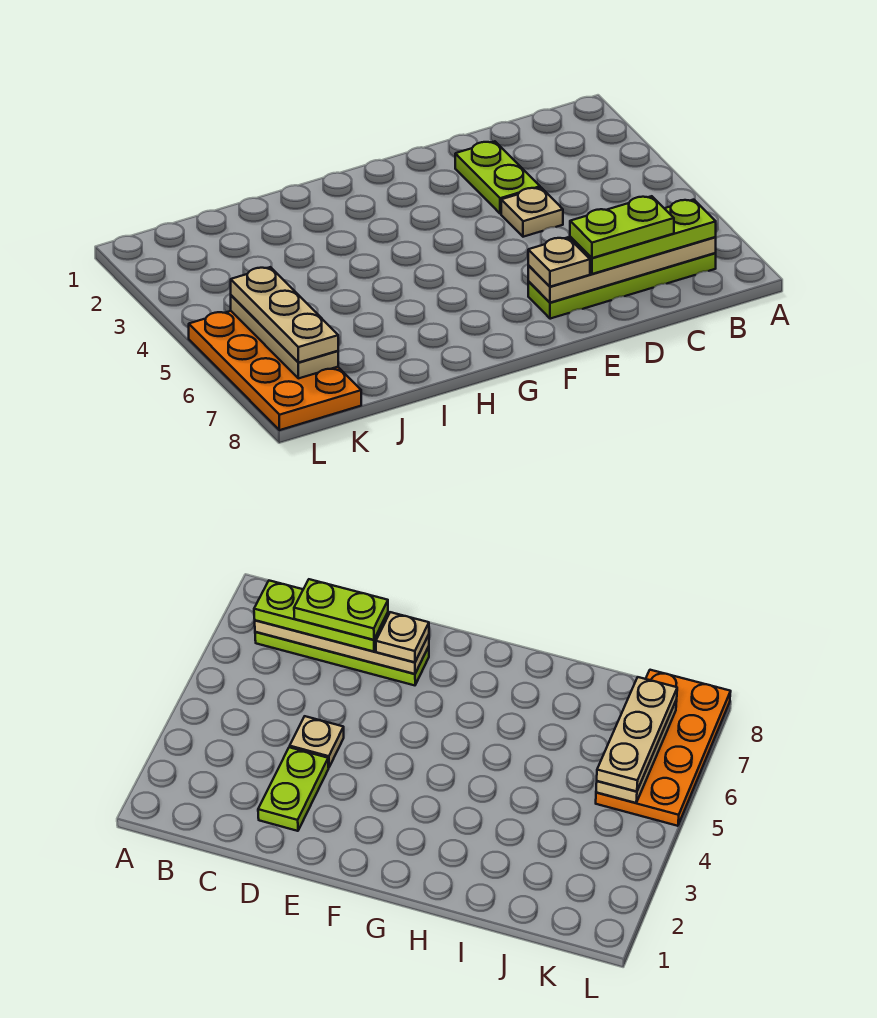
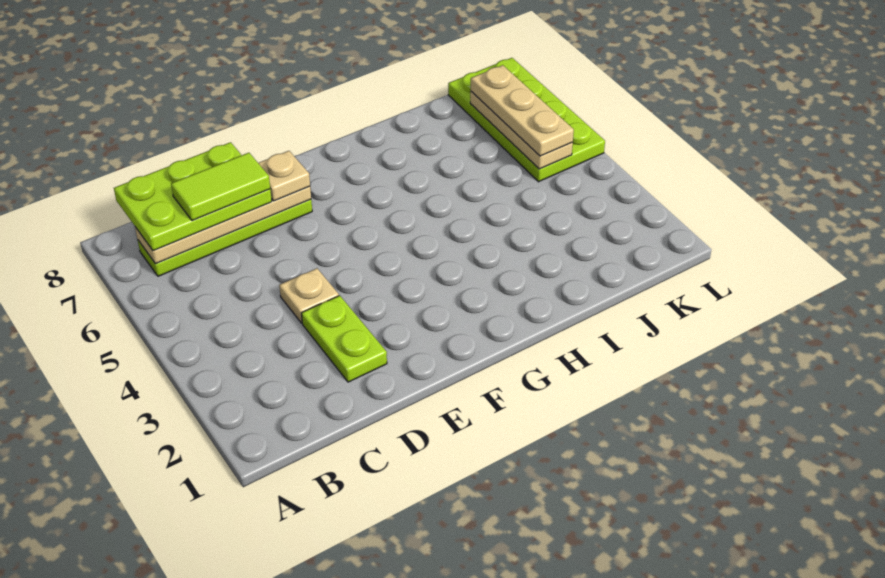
lime plate B7:D7 level 3 -> lime plate B7:D8 level 3
lime plate C7:D7 level 4 -> lime tile C7:D7 level 4
orange plate K5:L8 level 1 -> lime plate K5:L8 level 1

